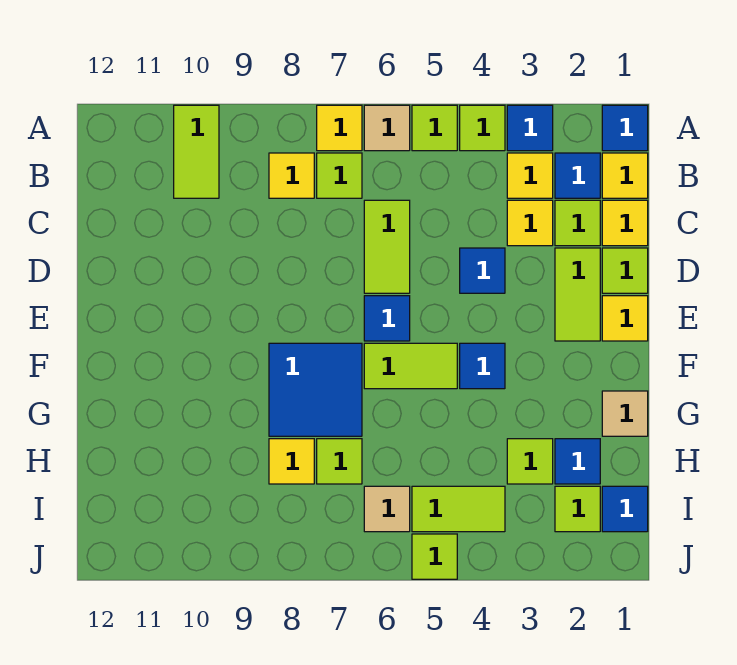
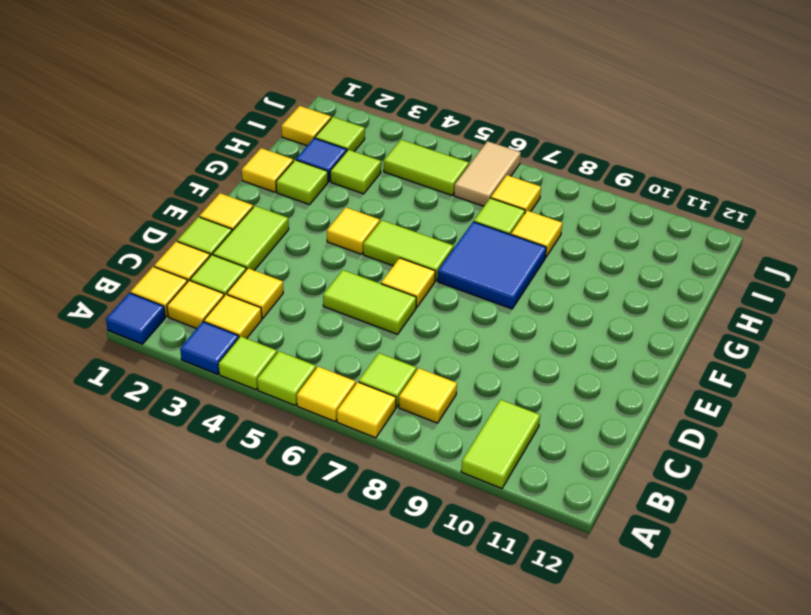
tan tile A6 level 1 -> yellow tile A6 level 1
blue tile B2 level 1 -> yellow tile B2 level 1
lime tile C6:D6 level 1 -> lime tile D5:D6 level 1
blue tile D4 level 1 -> none
blue tile E6 level 1 -> yellow tile E6 level 1
blue tile F4 level 1 -> yellow tile F4 level 1
tan tile G1 level 1 -> yellow tile G1 level 1
blue tile I1 level 1 -> yellow tile I1 level 1
tan tile I6 level 1 -> tan tile I6:J6 level 1
none -> yellow tile I7 level 1
lime tile J5 level 1 -> lime tile G2 level 1

